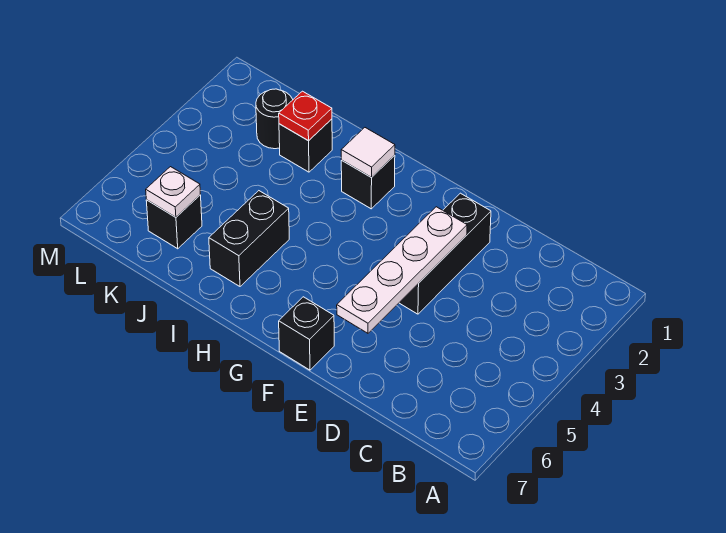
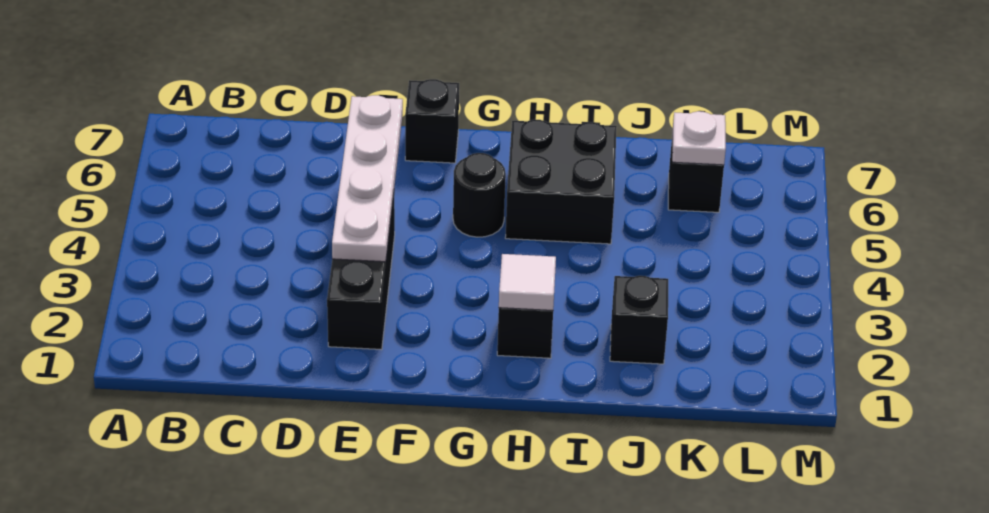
black brick I5:I6 level 1 -> black brick H5:I6 level 1
red plate J2 level 2 -> none
black round brick K2 level 1 -> black round brick G5 level 1

